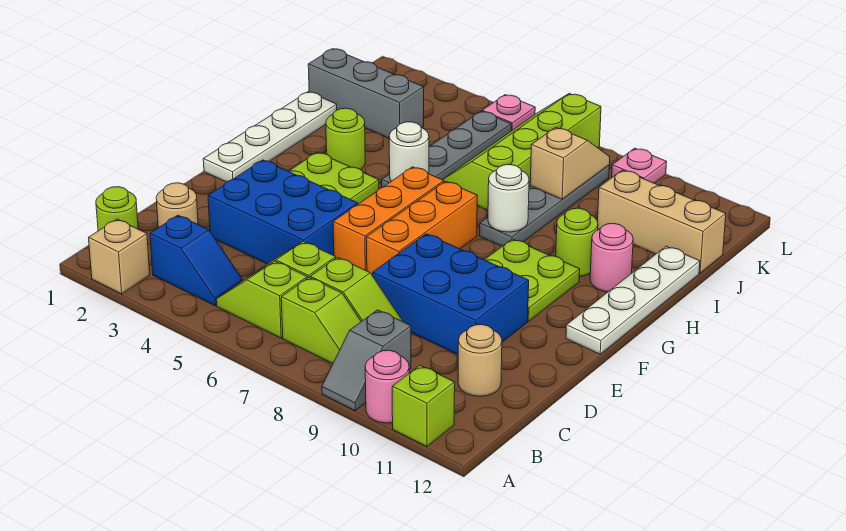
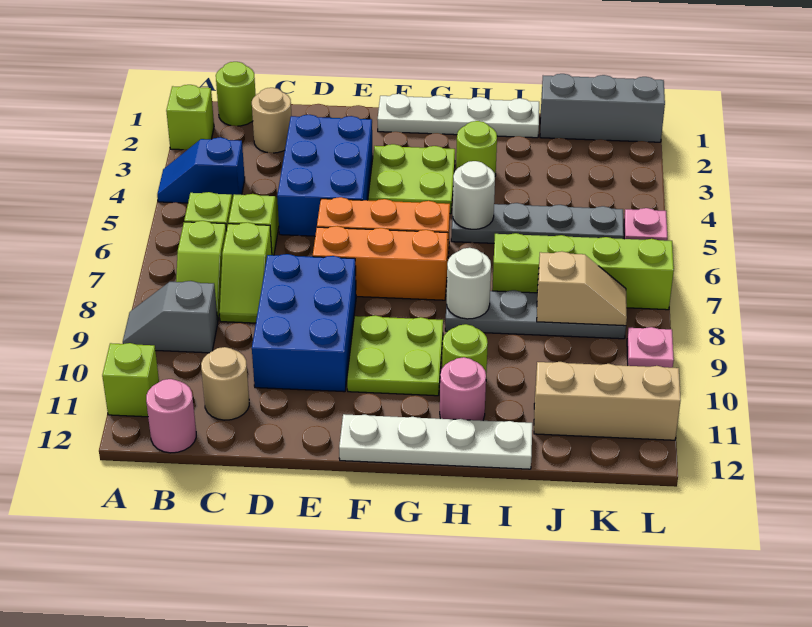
tan brick A2 level 1 -> lime brick A2 level 1
pink round brick A10 level 1 -> pink round brick B12 level 1
blue slope B3:B4 level 1 top 3 -> blue slope A4:B4 level 1 top B
grey brick J1:J3 level 1 -> grey brick J1:L1 level 1
tan brick J10:J12 level 1 -> tan brick J11:L11 level 1

